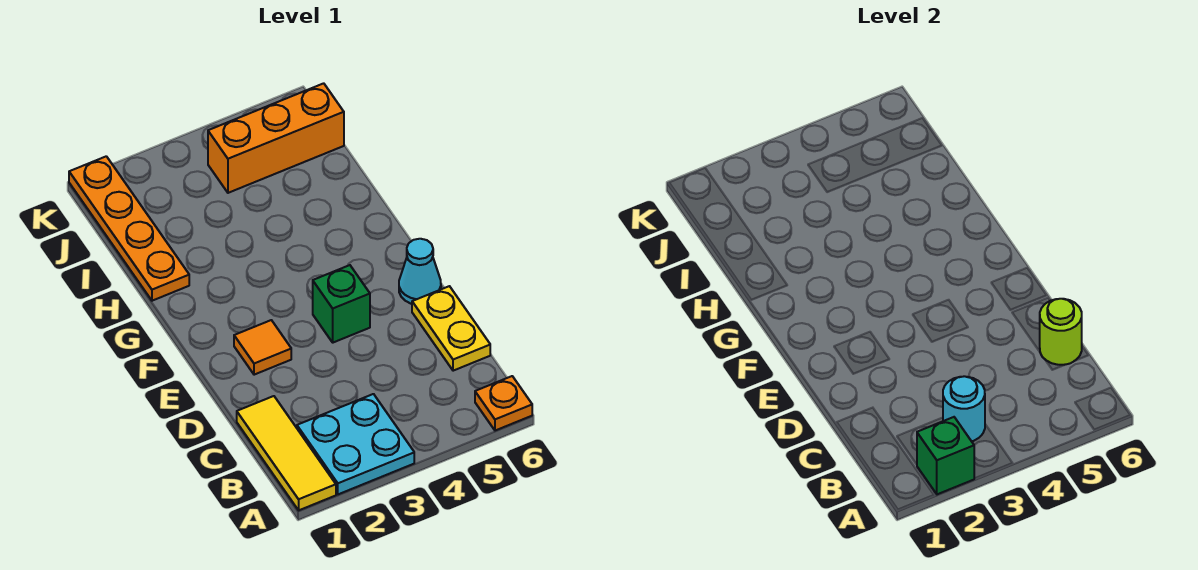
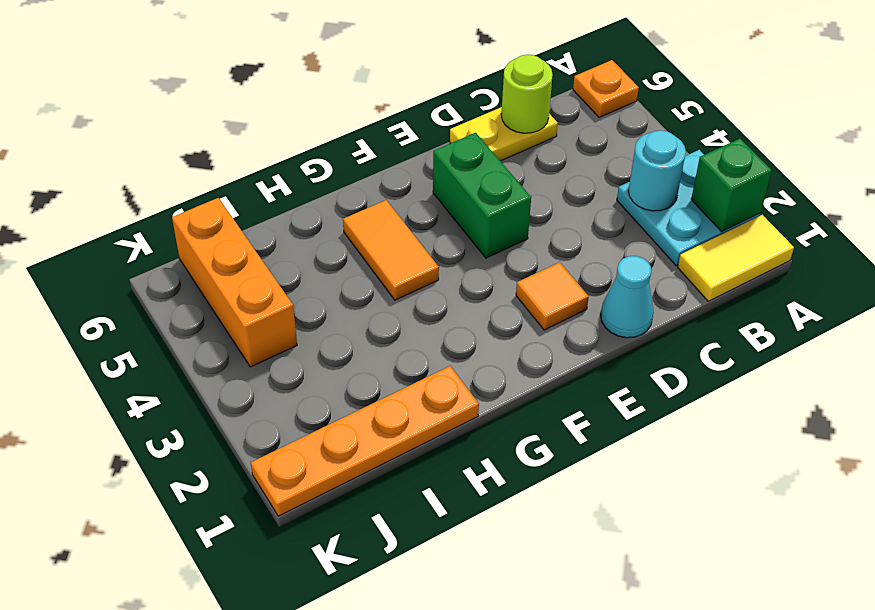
yellow tile A1:C1 level 1 -> yellow tile A1:B1 level 1
green brick E4 level 1 -> green brick E4:E5 level 1
cyan cone E6 level 1 -> cyan cone D1 level 1
none -> orange tile G4:G5 level 1

